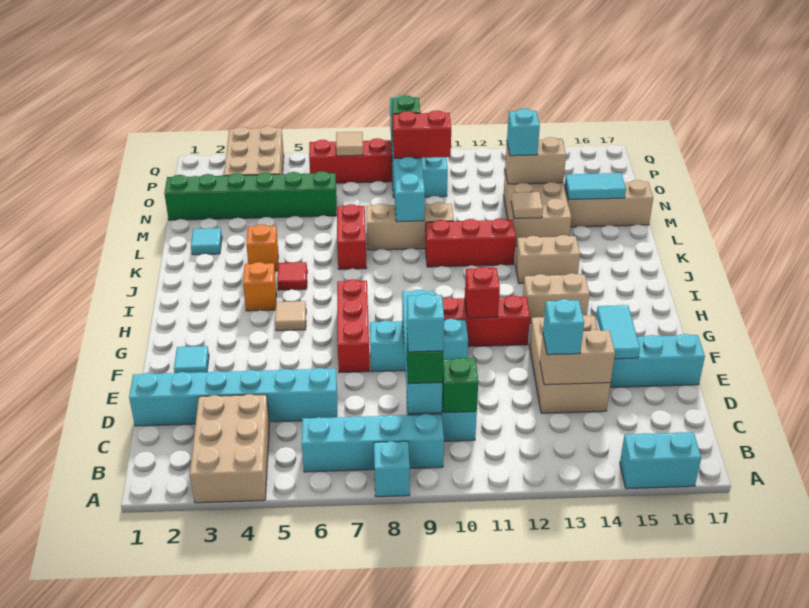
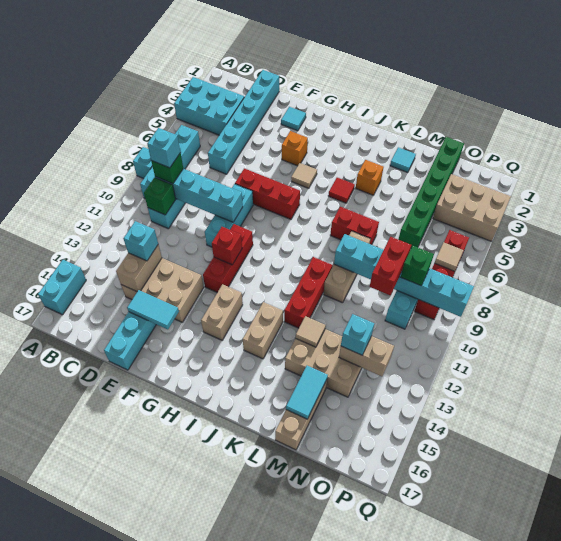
tan brick A3:C4 level 1 -> cyan brick A3:C4 level 1
orange brick I4 level 1 -> orange brick G4 level 1
tan brick N13:N14 level 2 -> tan brick N13:O13 level 2

